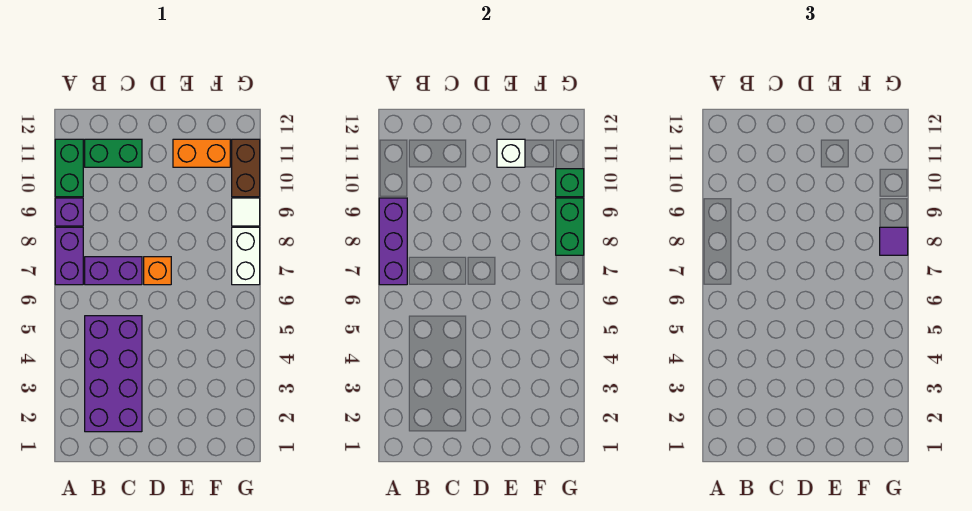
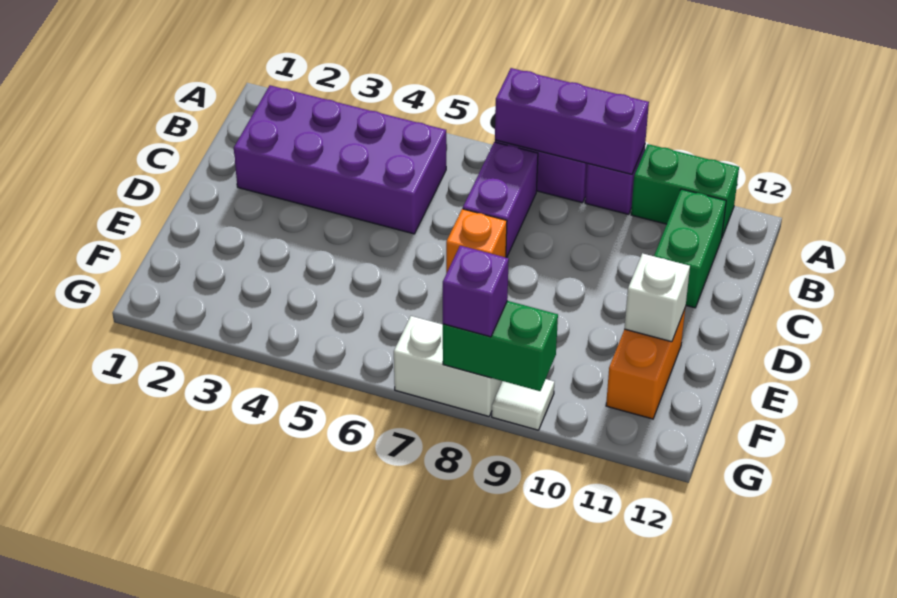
purple tile G8 level 3 -> purple brick G8 level 3
brown brick G10:G11 level 1 -> none
green brick G10 level 2 -> none

